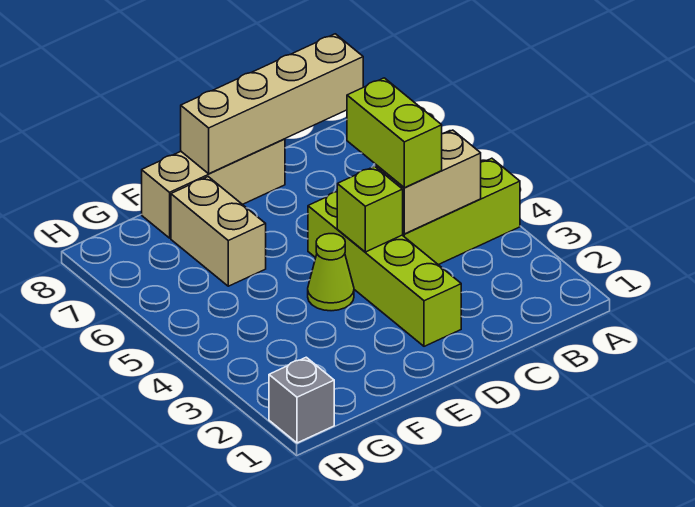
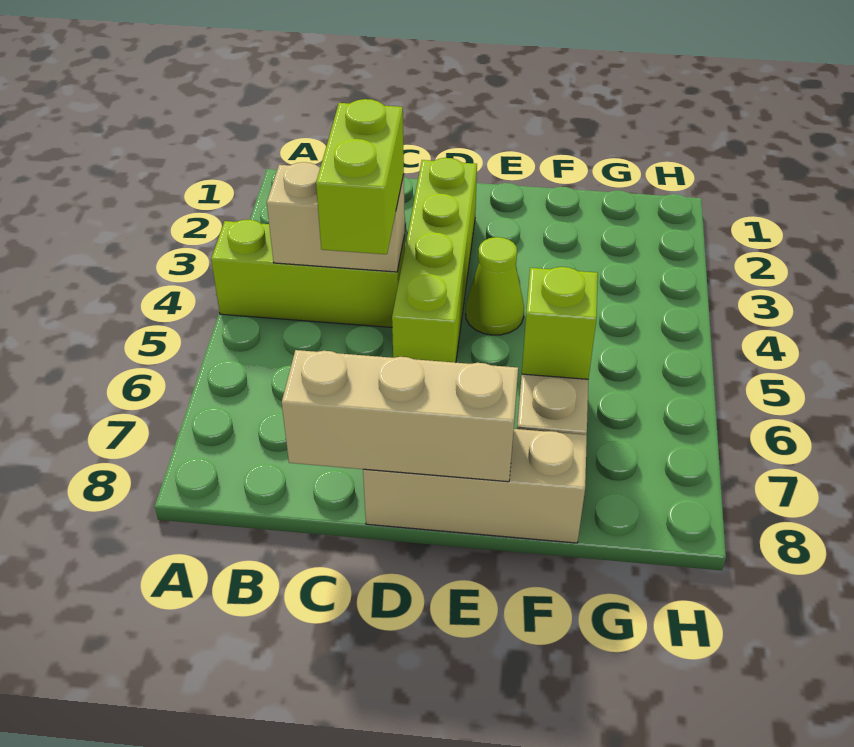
tan brick B8:E8 level 2 -> tan brick C8:E8 level 2
lime brick D4 level 2 -> lime brick F6 level 2
grey brick H1 level 1 -> none

